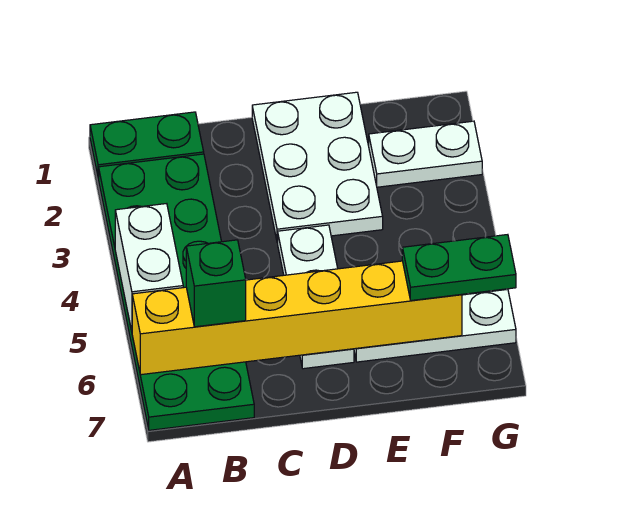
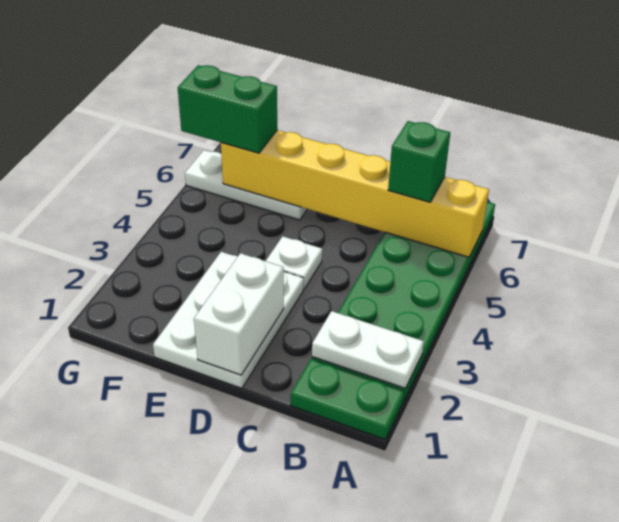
white brick A4:A5 level 2 -> white brick D1:D2 level 2
white plate D4:D6 level 1 -> white plate D4 level 1
white plate F2:G2 level 1 -> white plate A2:B2 level 2
green plate F6:G6 level 3 -> green brick F6:G6 level 3

